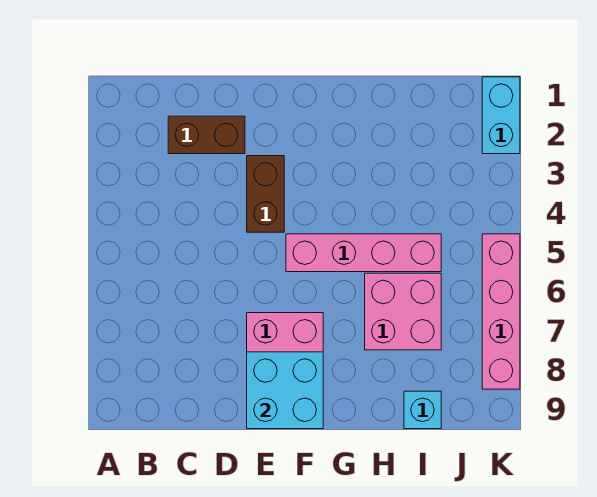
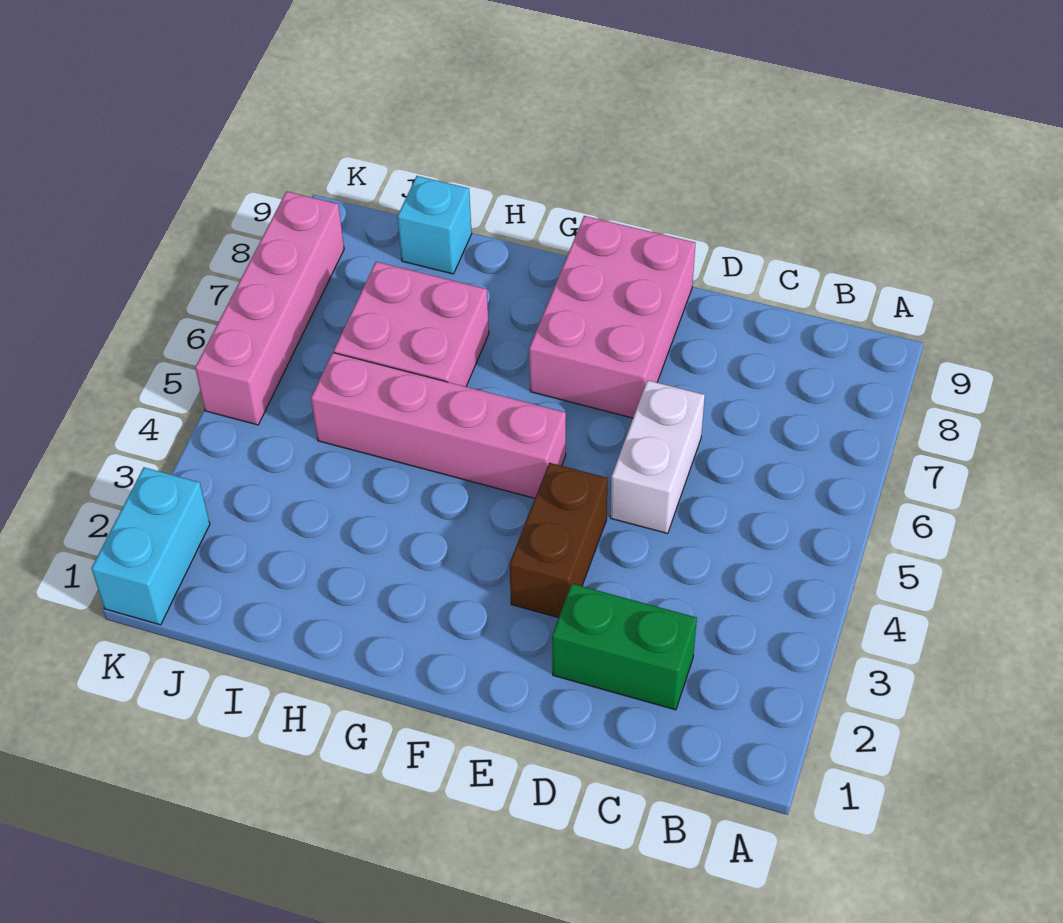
brown brick C2:D2 level 1 -> green brick C2:D2 level 1
none -> white brick D5:D6 level 1
cyan brick E8:F9 level 2 -> none

